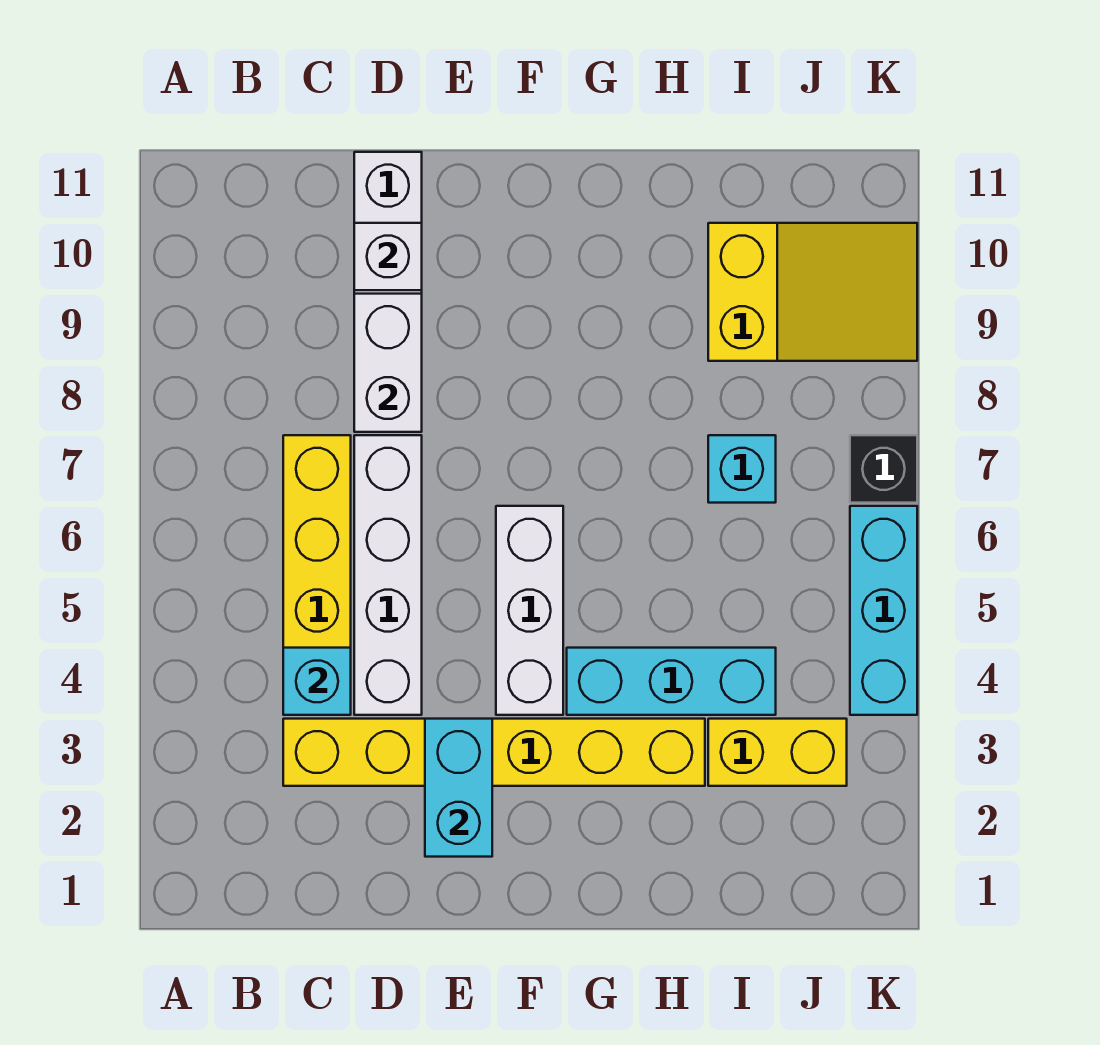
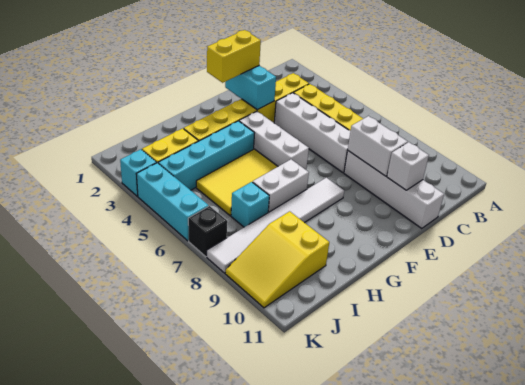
cyan brick C4 level 2 -> cyan brick K3 level 1
none -> yellow brick E2:F2 level 3
none -> white tile F8:K8 level 1
cyan brick G4:I4 level 1 -> cyan brick G4:J4 level 1
none -> yellow tile G5:I6 level 1
none -> white brick G7:H7 level 1

